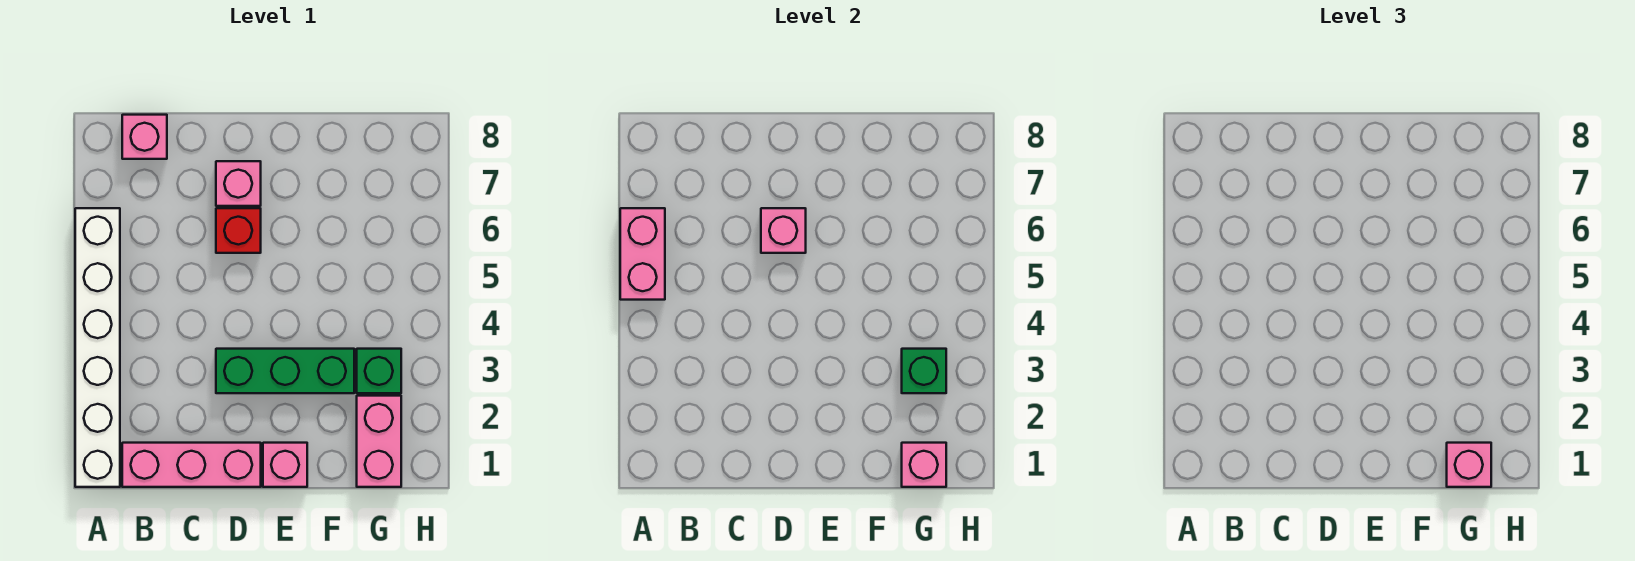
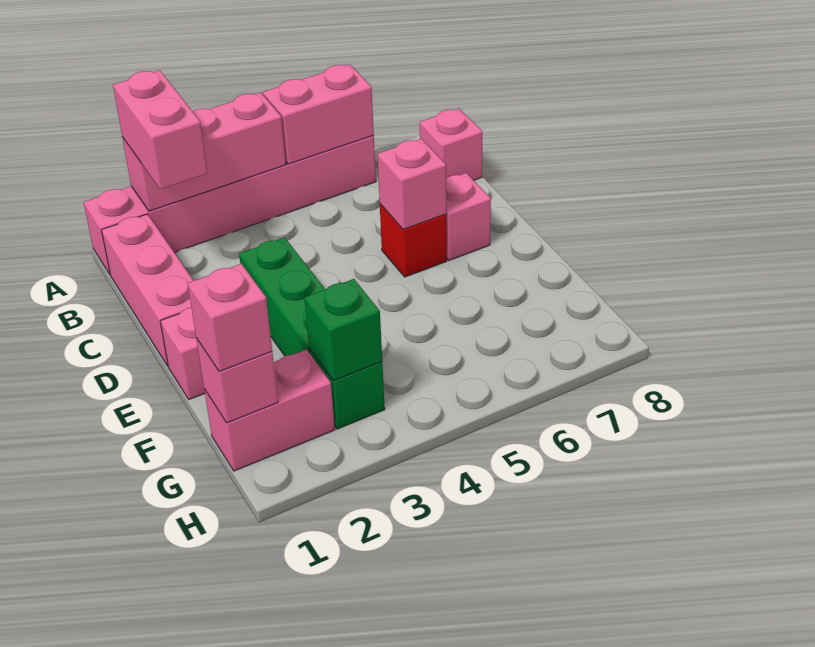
white brick A1:A6 level 1 -> pink brick A1:A6 level 1
none -> pink brick A2:A4 level 2
none -> pink brick A2:B2 level 3

